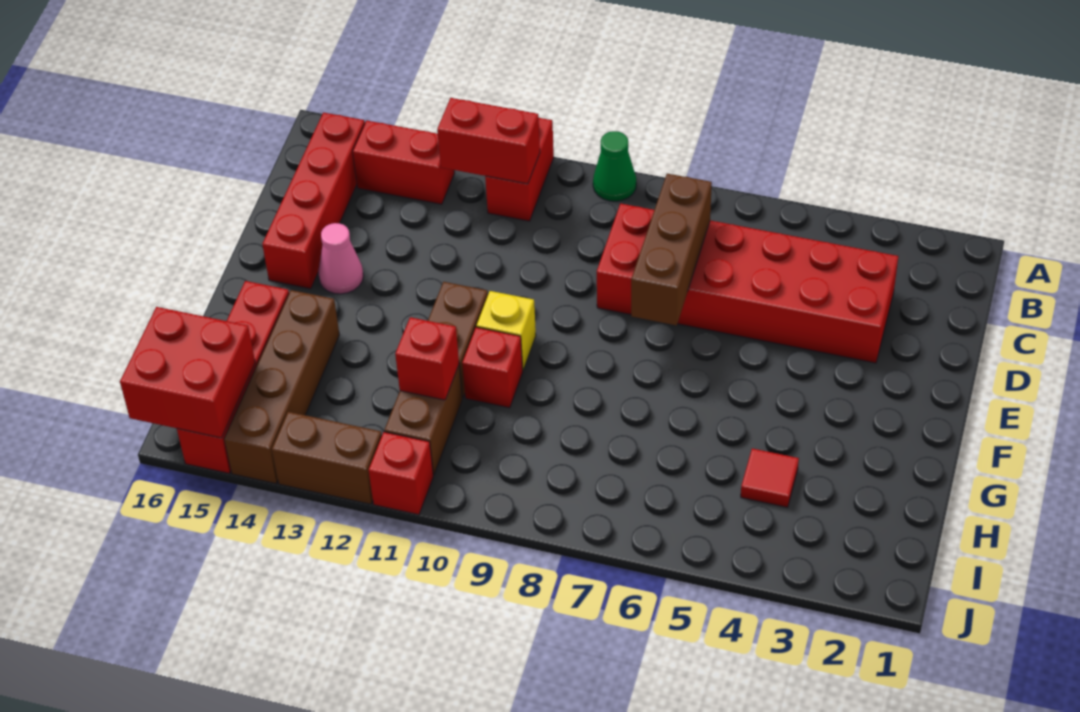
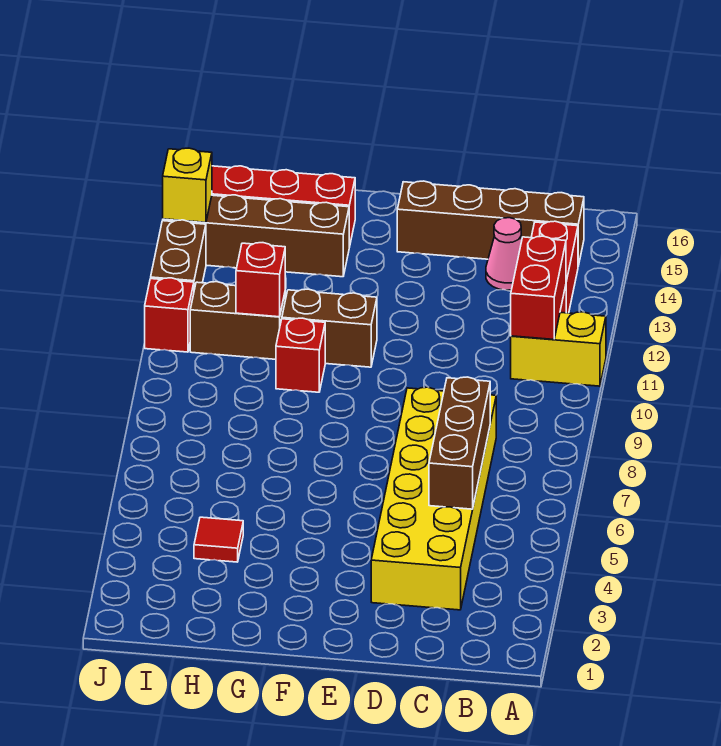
green cone A9 level 1 -> none
red brick A11:B11 level 1 -> yellow brick A11:B11 level 1
red brick B15:E15 level 1 -> brown brick B15:E15 level 1
red brick C3:D8 level 1 -> yellow brick C3:D8 level 1
brown brick C7:E7 level 2 -> brown brick C5:C7 level 2
pink cone E14 level 1 -> pink cone C14 level 1
yellow brick F10 level 1 -> yellow brick J14 level 2
red brick I15:J16 level 2 -> none

